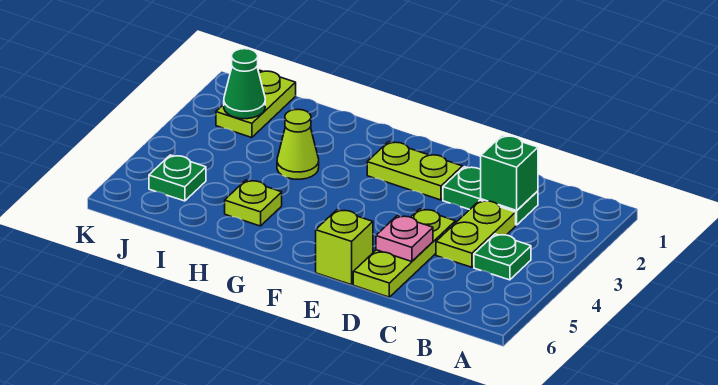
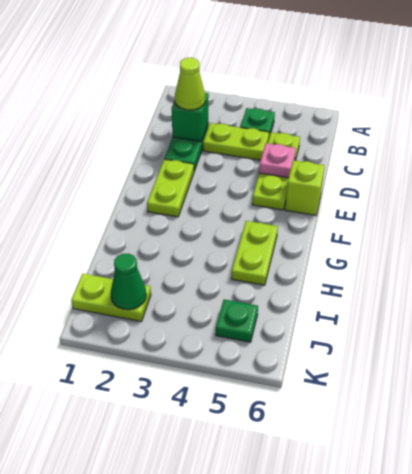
lime plate D4:D6 level 1 -> lime plate C5:E5 level 1
lime cone H3 level 1 -> lime cone C2 level 3
lime plate H5 level 1 -> lime plate G5:H5 level 1

